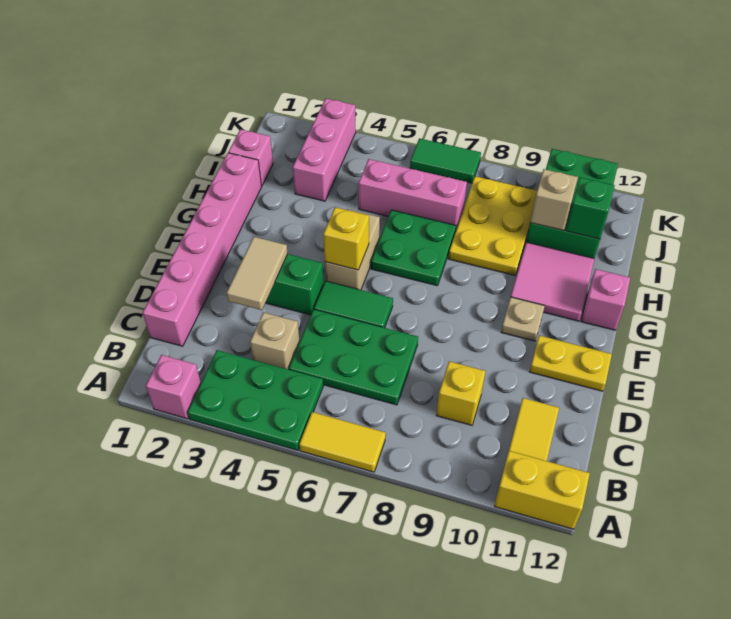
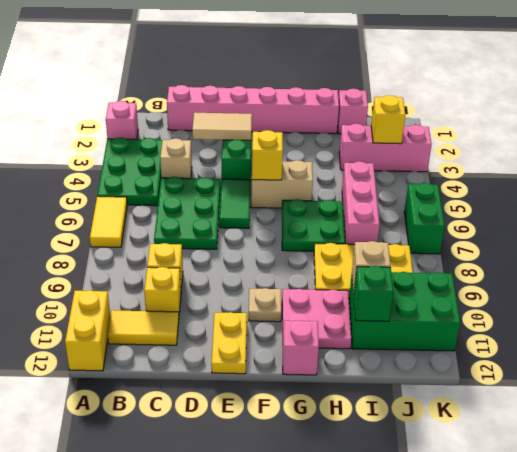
none -> yellow brick C10 level 1
pink tile G10:H11 level 1 -> pink plate G10:H11 level 1
none -> yellow brick J3 level 2
green tile K6:K7 level 1 -> green brick K6:K7 level 1

